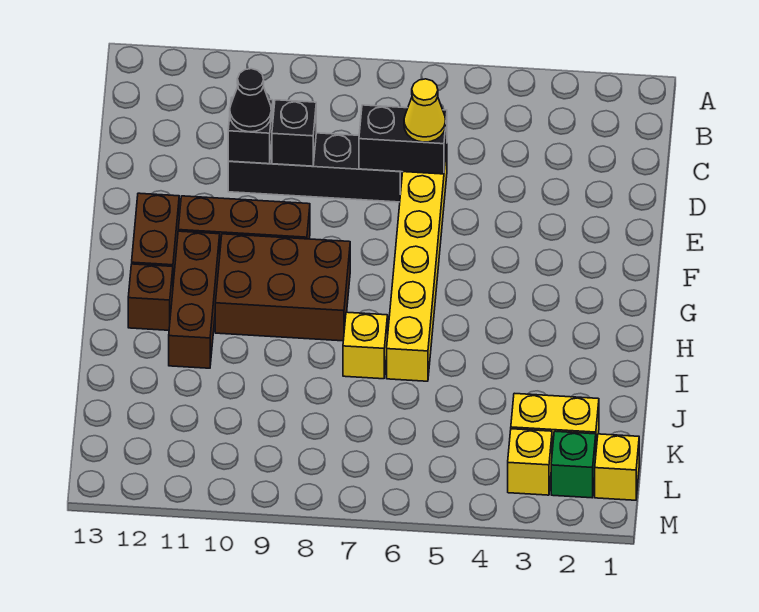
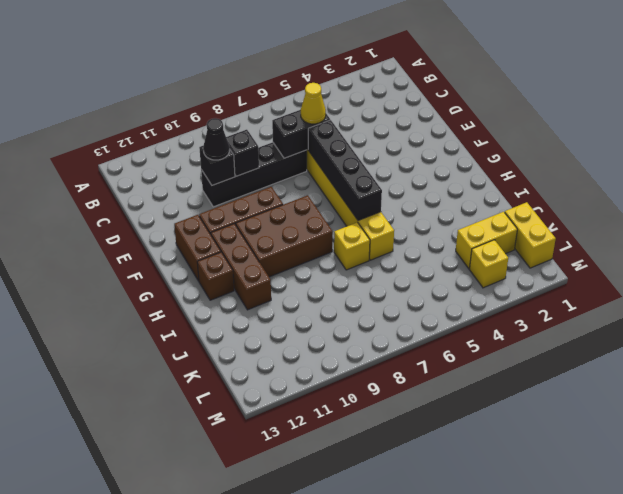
none -> black brick E6:H6 level 2
yellow brick L1 level 1 -> yellow brick K1:L1 level 1
green brick L2 level 1 -> none

